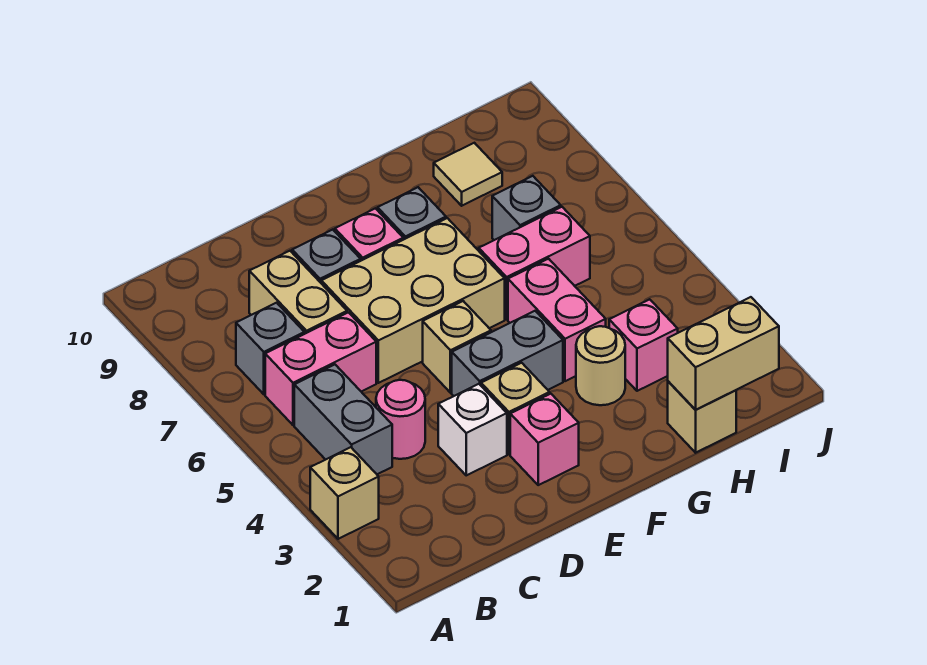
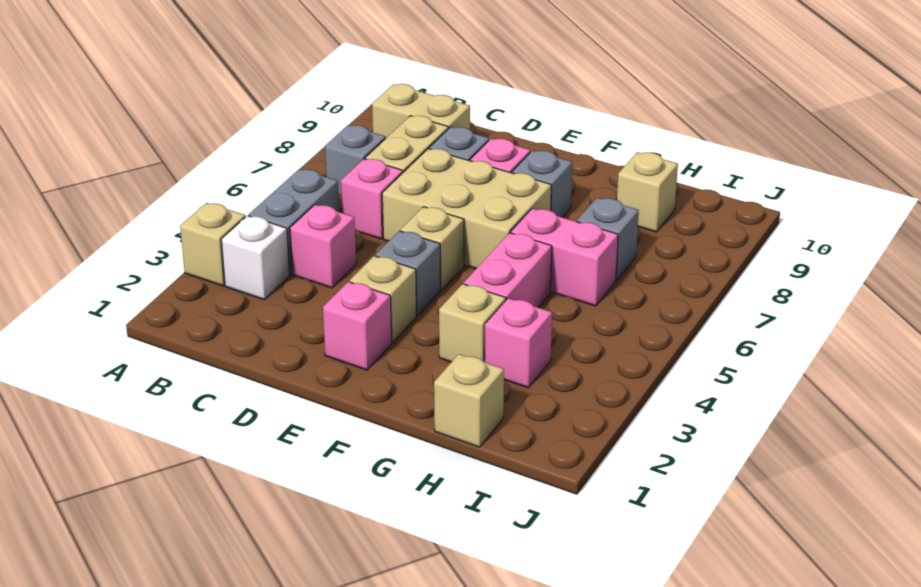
pink brick B6:C6 level 1 -> pink brick C6 level 1
pink round brick C4 level 1 -> pink brick C4 level 1
white brick D3 level 1 -> white brick B3 level 1
grey brick E4:F4 level 1 -> grey brick E4 level 1
tan round brick G3 level 1 -> tan brick G3 level 1
tan brick H1:I1 level 2 -> tan brick B9:C9 level 1
tan tile H9 level 1 -> tan brick H9 level 1

